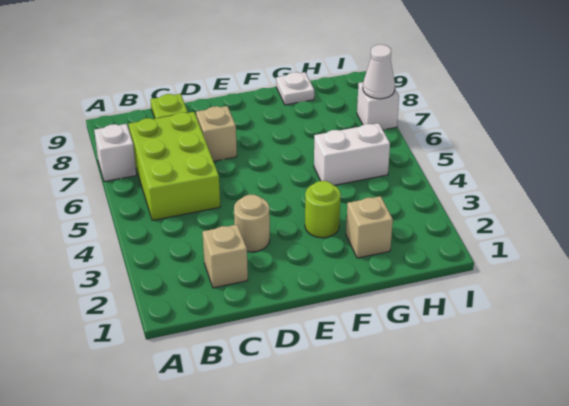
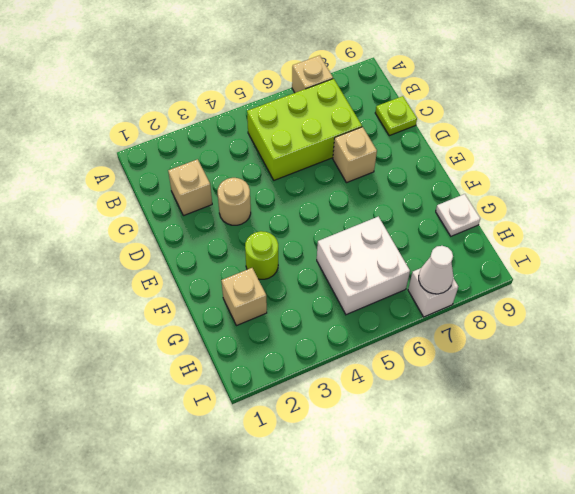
white brick A7 level 1 -> tan brick A7 level 1
white brick G5:H5 level 1 -> white brick G5:H6 level 1

